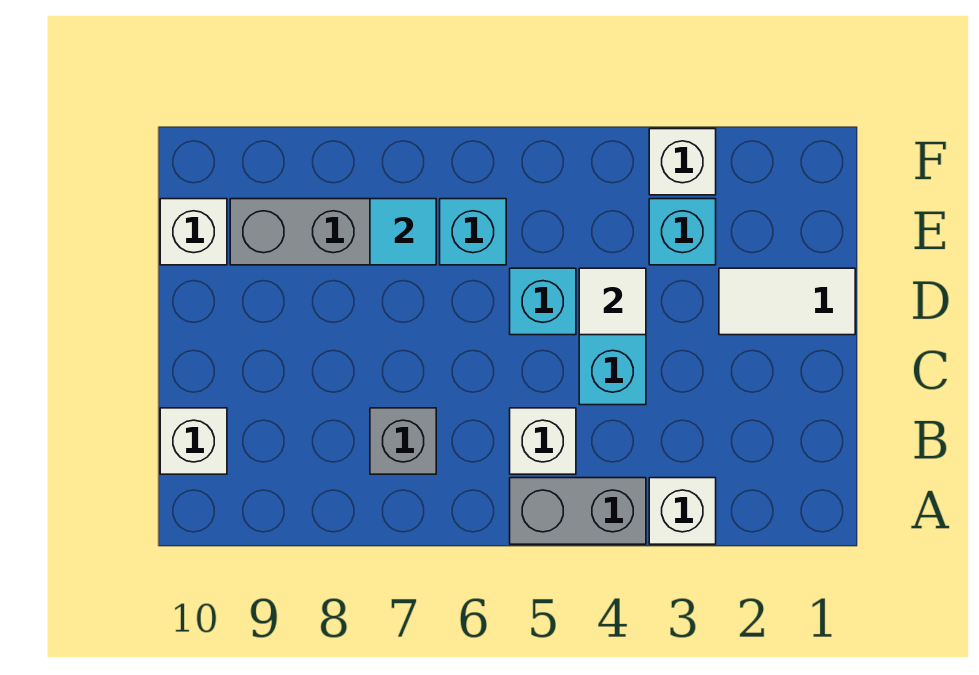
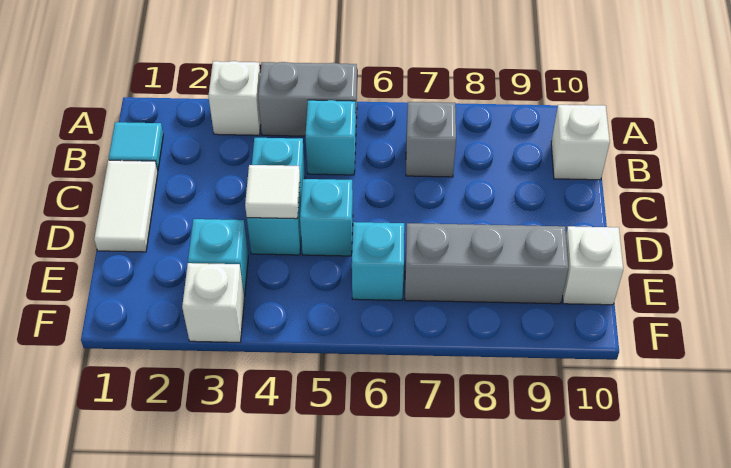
white brick B5 level 1 -> cyan brick B5 level 1
white tile D1:D2 level 1 -> white tile C1:D1 level 1
cyan tile E7 level 2 -> cyan tile B1 level 1

